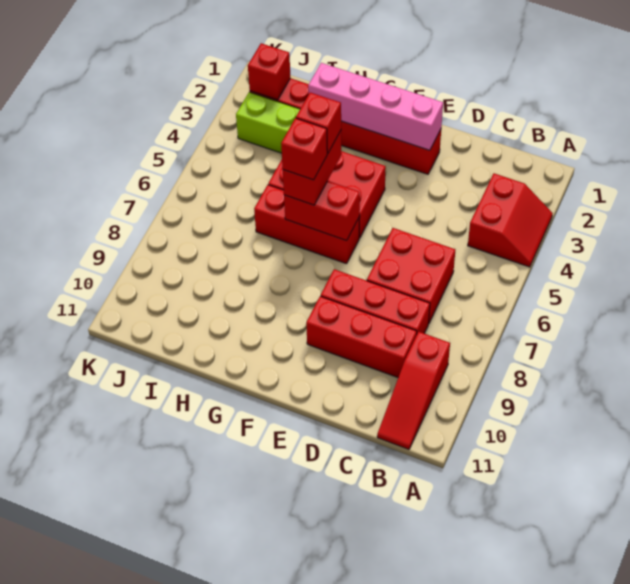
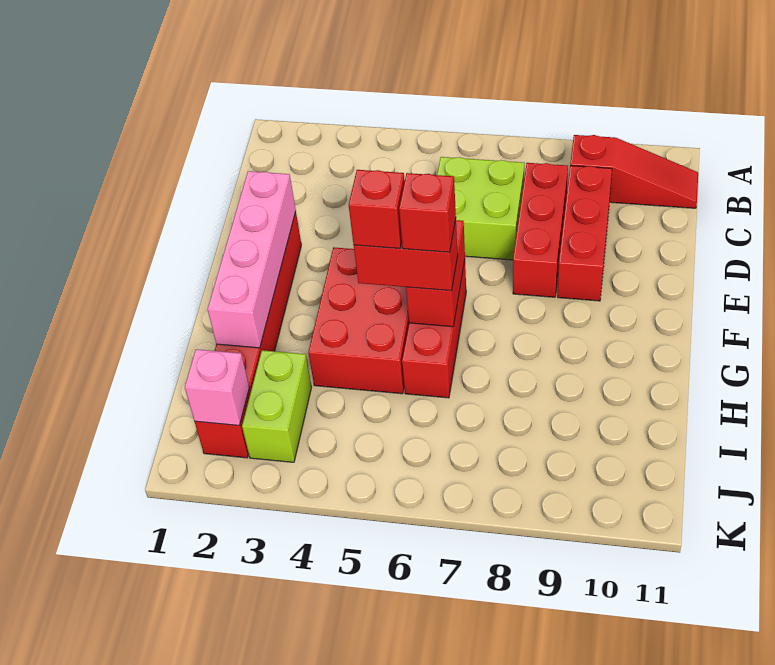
red slope A3:B4 level 1 top B -> none
red brick C6:D7 level 1 -> lime brick C6:D7 level 1
red brick J2 level 2 -> pink brick J2 level 2

